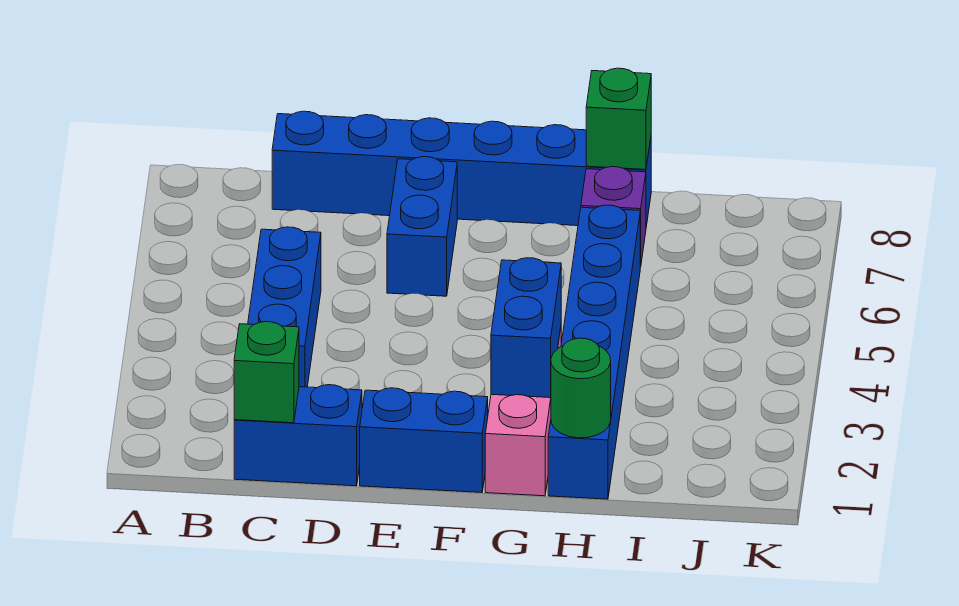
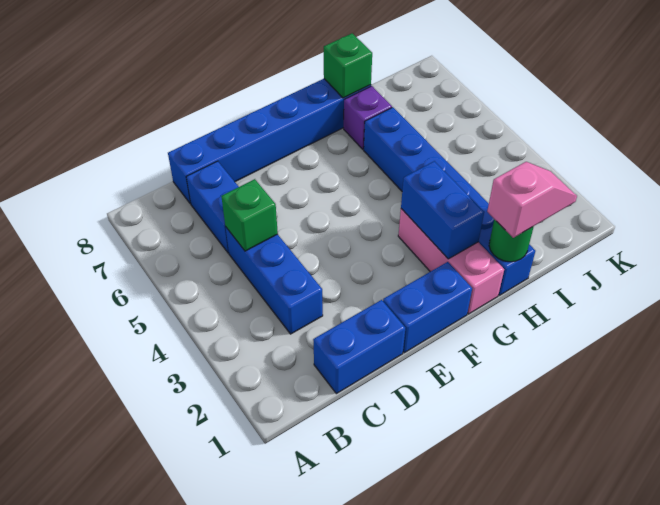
green brick C1 level 2 -> green brick C5 level 2
blue brick E6:E7 level 1 -> blue brick C6:C7 level 1
none -> pink slope H1:I1 level 3 top H

